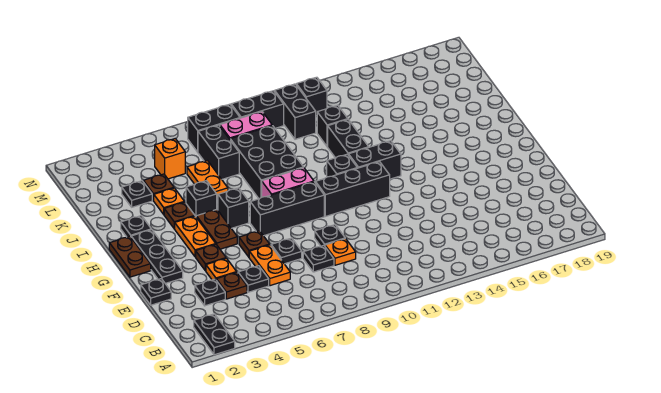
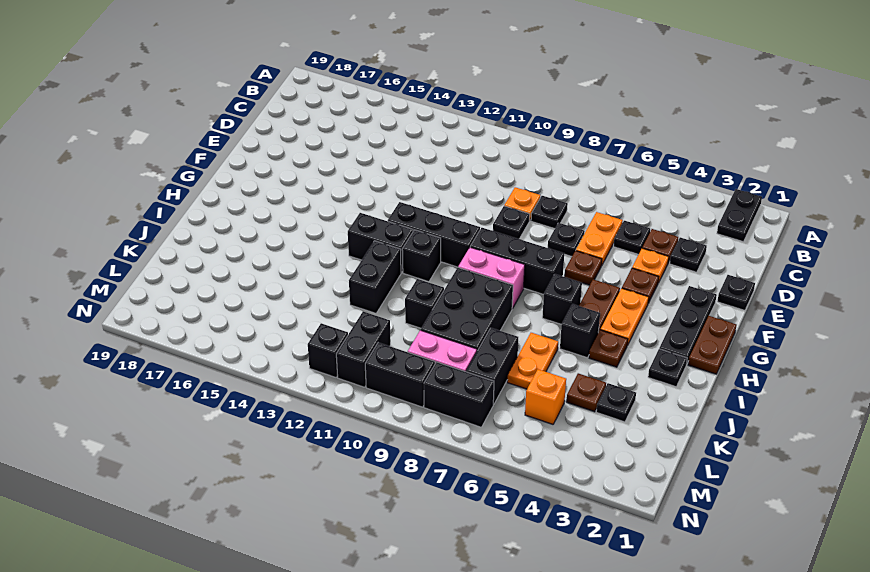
orange plate J4 level 1 -> none
black brick K12 level 1 -> black brick J10 level 1

